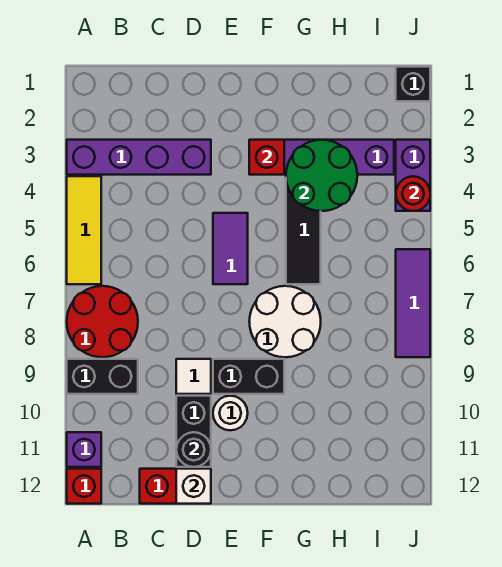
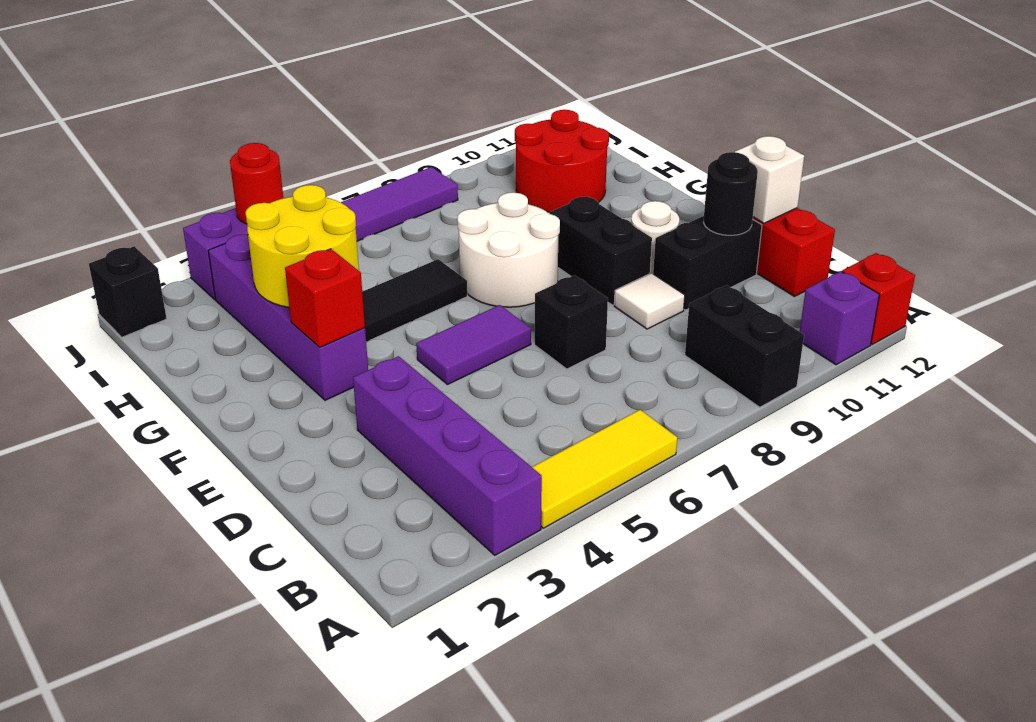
red round brick A7:B8 level 1 -> red round brick H10:I11 level 1
none -> black brick D7 level 1
green round brick G3:H4 level 2 -> yellow round brick G3:H4 level 2

